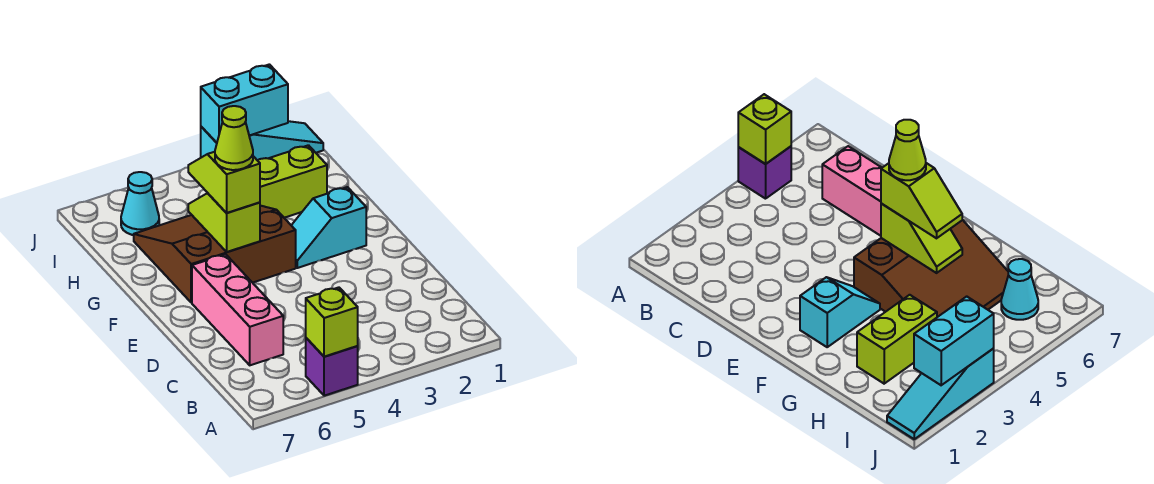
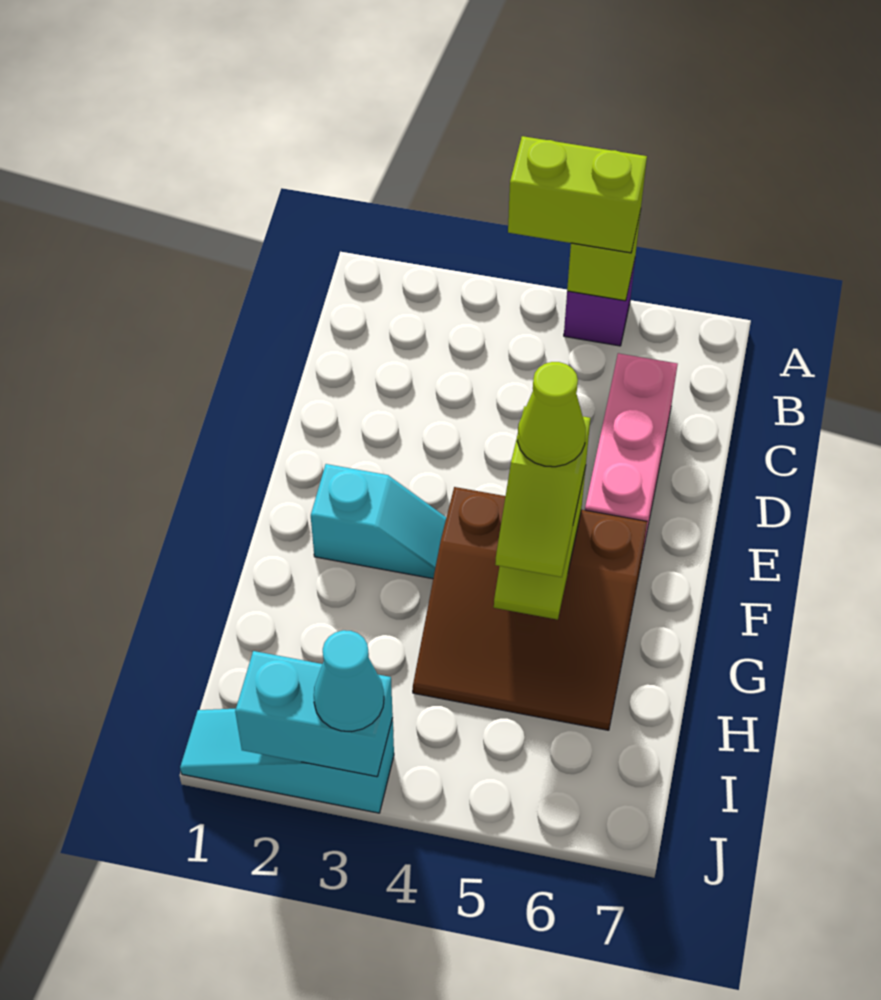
lime brick H2:H3 level 1 -> lime brick A4:A5 level 3
cyan cone I6 level 1 -> cyan cone J3 level 3

